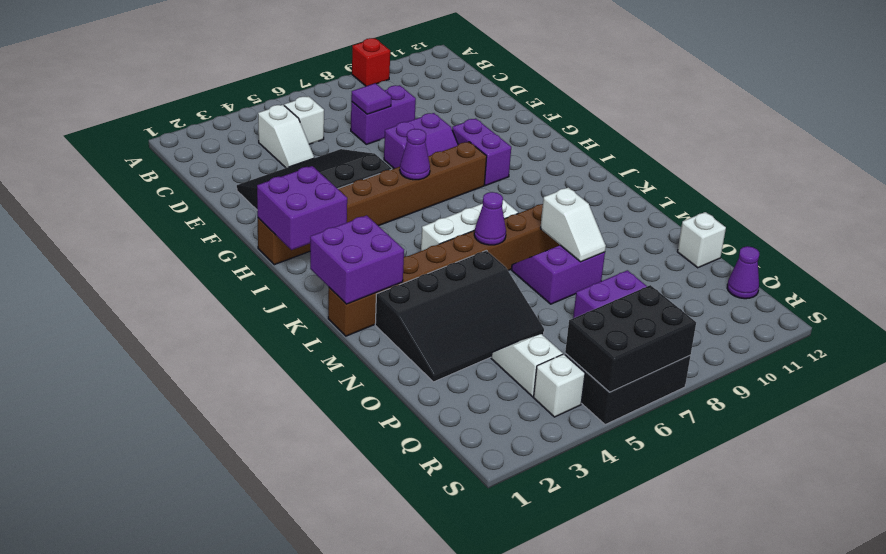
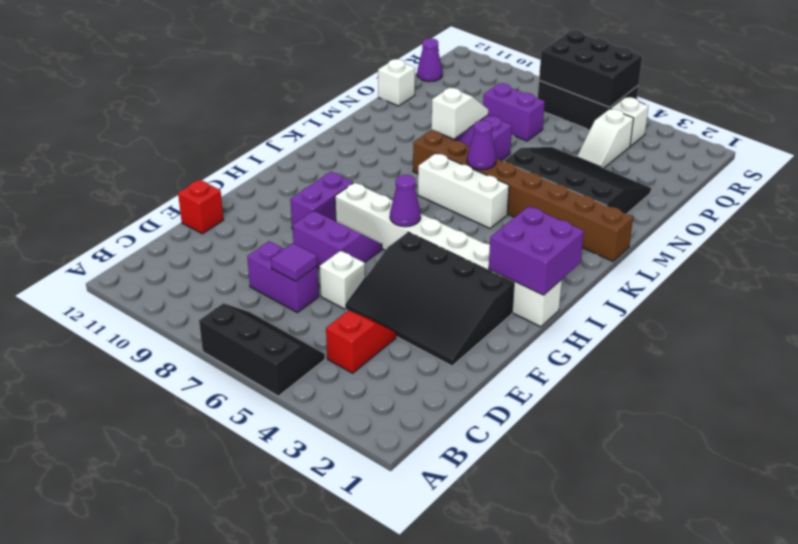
none -> black slope A5:B7 level 1 top A
red brick A9 level 1 -> red brick E12 level 1
white slope C4:D4 level 1 top C -> red slope C4:D4 level 1 top C
white brick C5 level 1 -> white brick E6 level 1
brown brick H1:H8 level 1 -> white brick H1:H8 level 1
purple brick K1:L2 level 2 -> none

